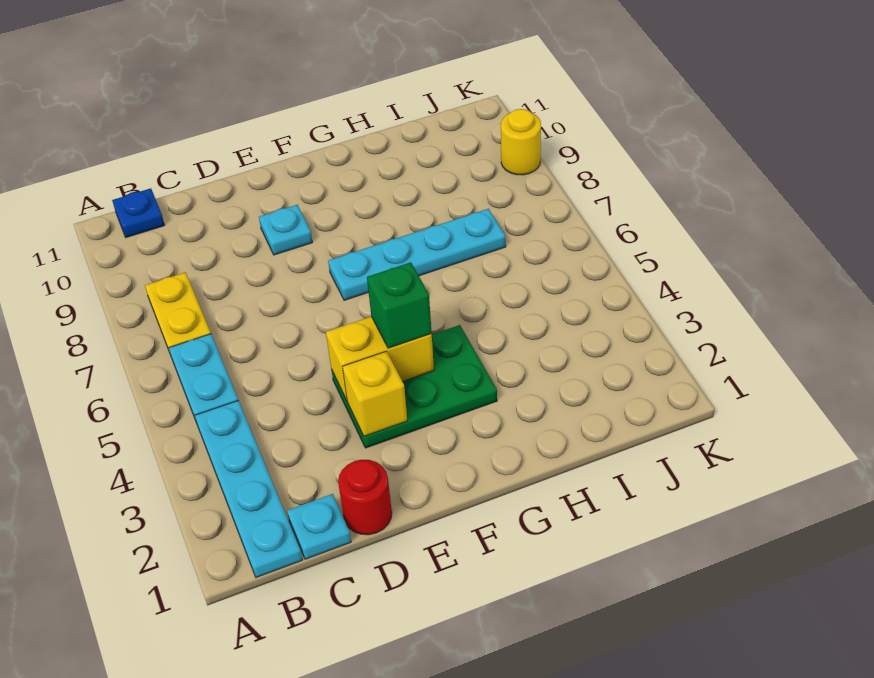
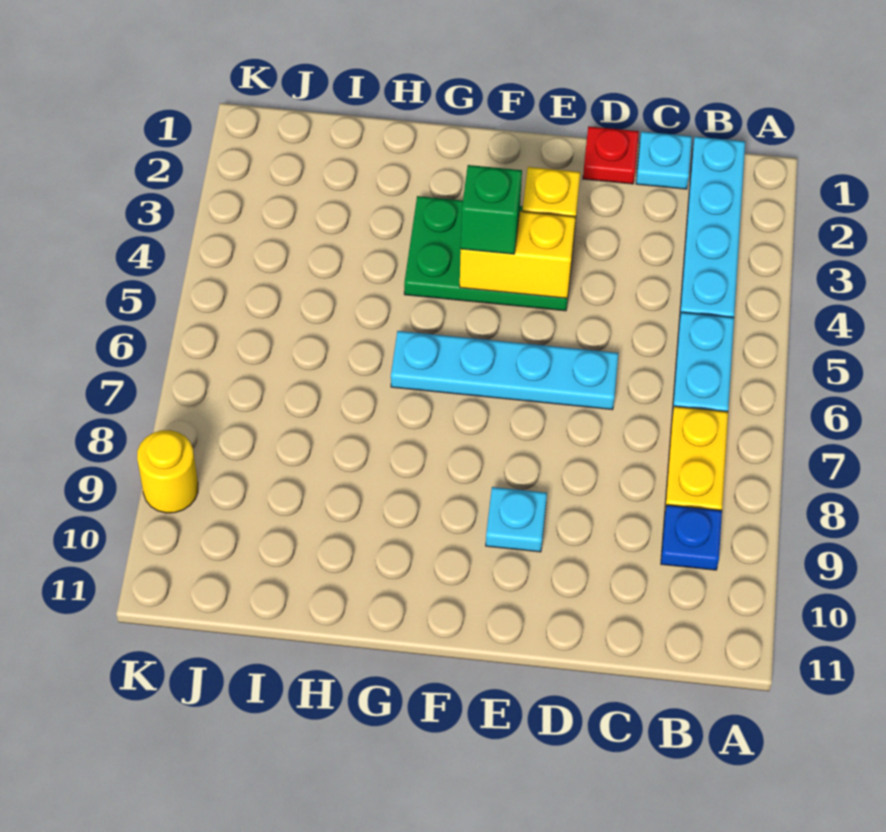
blue plate B11 level 1 -> blue plate B9 level 1
red round brick D1 level 1 -> red plate D1 level 1
cyan plate F7:I7 level 1 -> cyan plate D6:G6 level 1

